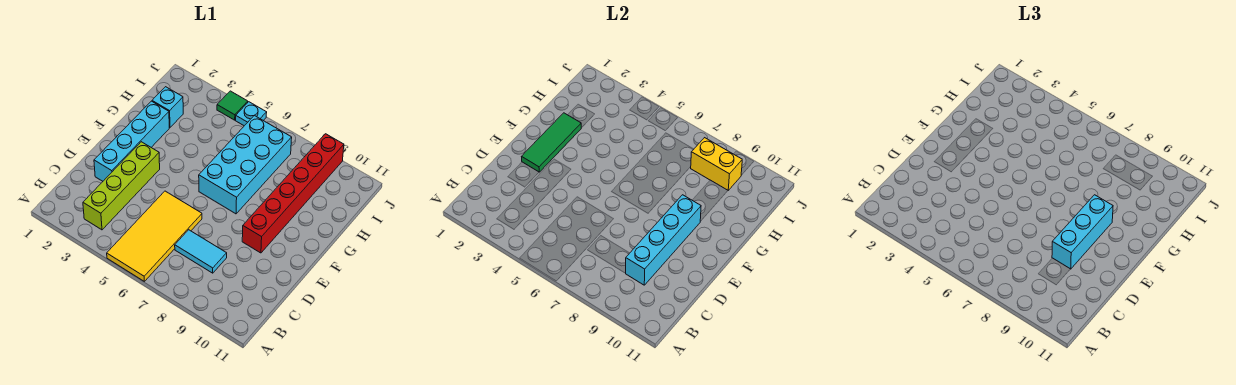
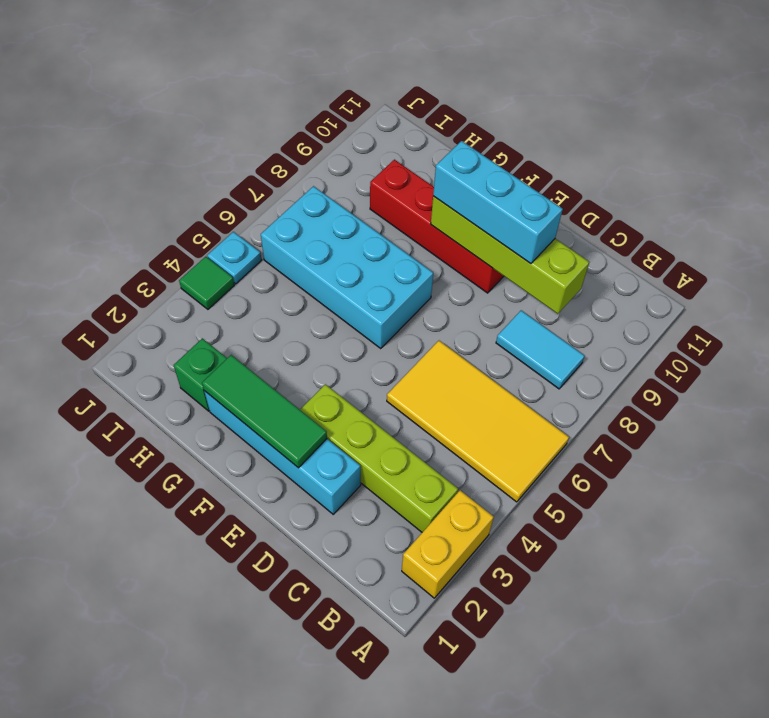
cyan tile C7:C8 level 1 -> cyan tile B8:C8 level 1
cyan brick C9:F9 level 2 -> lime brick C9:F9 level 2
red brick E9:J9 level 1 -> red brick E9:H9 level 1
cyan brick H2 level 1 -> green brick H2 level 1
yellow brick I8:I9 level 2 -> yellow brick A2:A3 level 1

